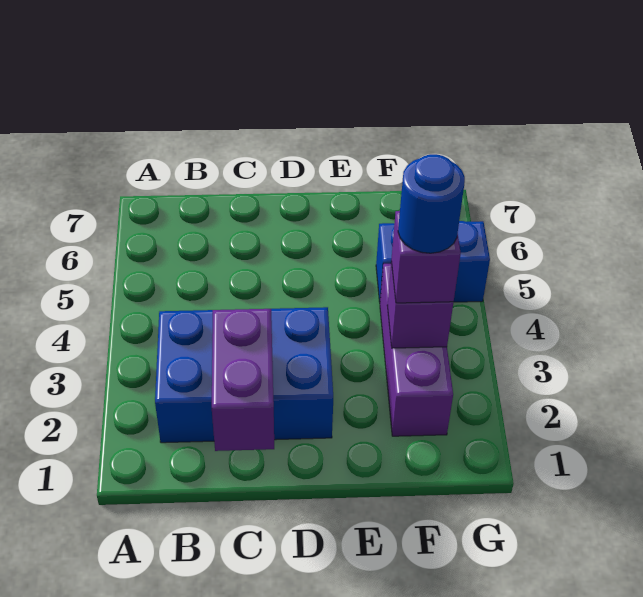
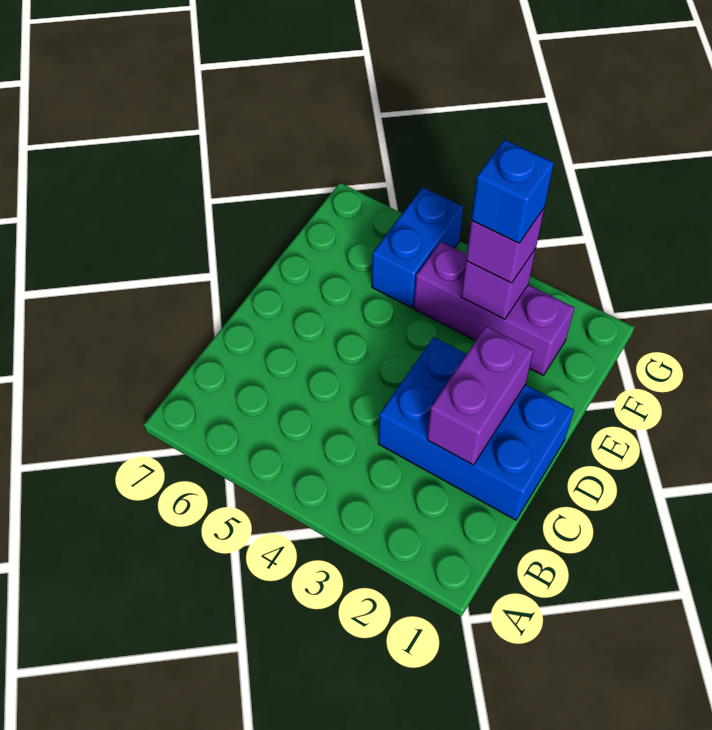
blue brick B2:D3 level 1 -> blue brick C1:D3 level 1
purple brick C1:C2 level 2 -> purple brick C2:D2 level 2
blue round brick F3 level 4 -> blue brick F3 level 4

